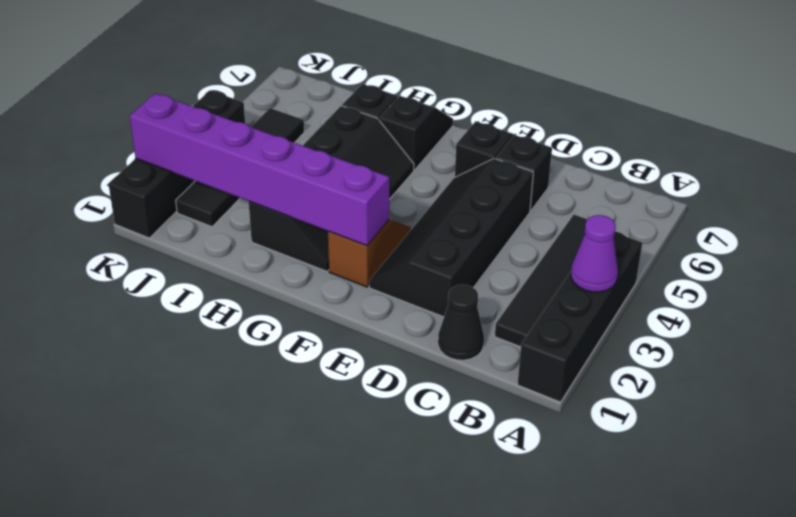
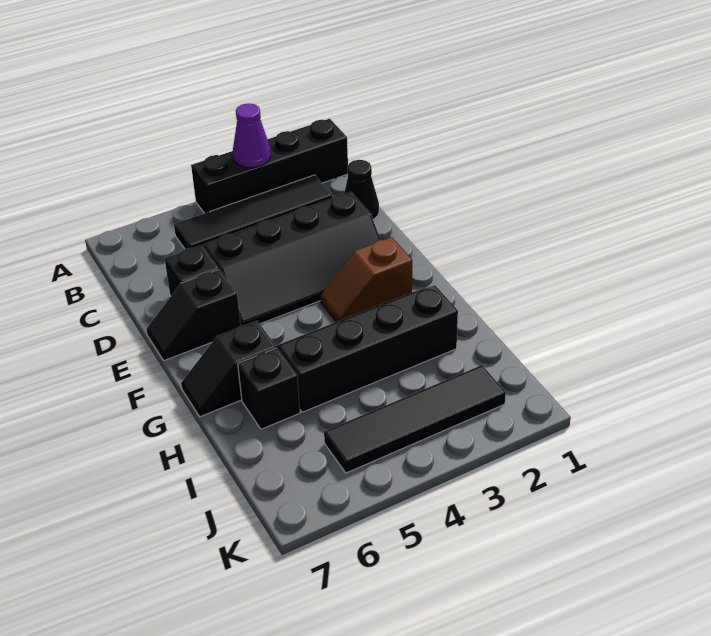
purple brick F2:K2 level 2 -> none
black brick K1:K4 level 1 -> none

